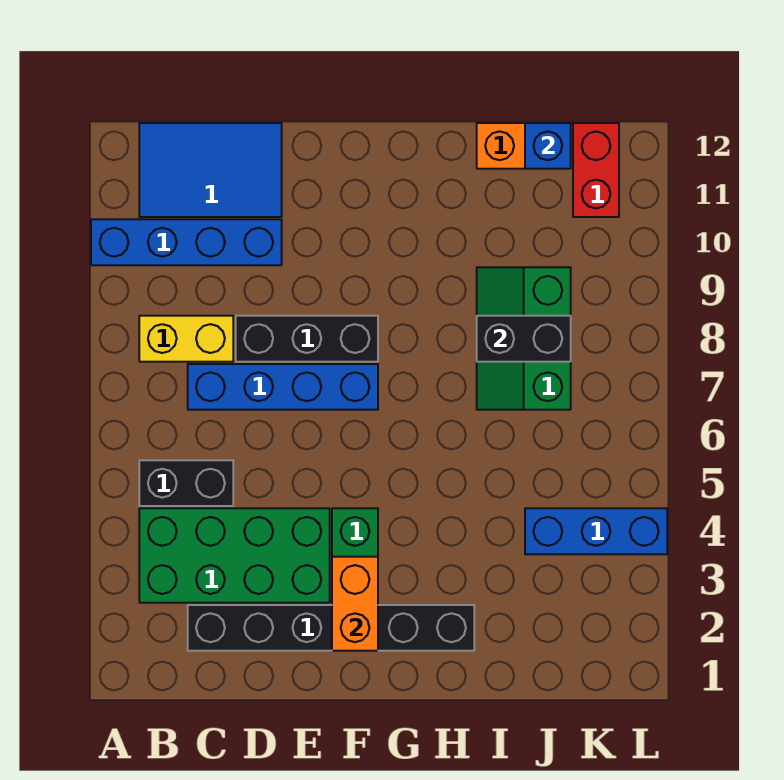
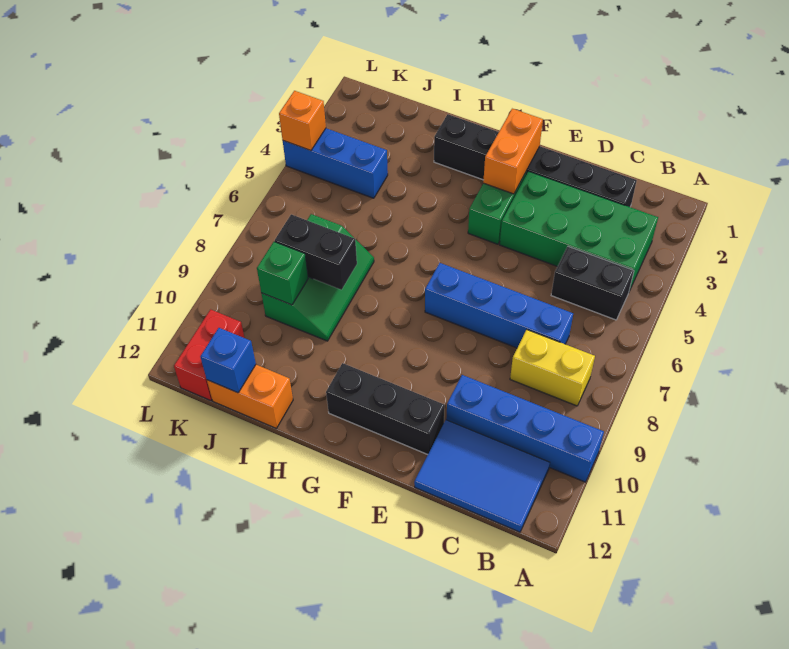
black brick D8:F8 level 1 -> black brick E11:G11 level 1
none -> green brick J9 level 2
none -> orange brick L4 level 2

